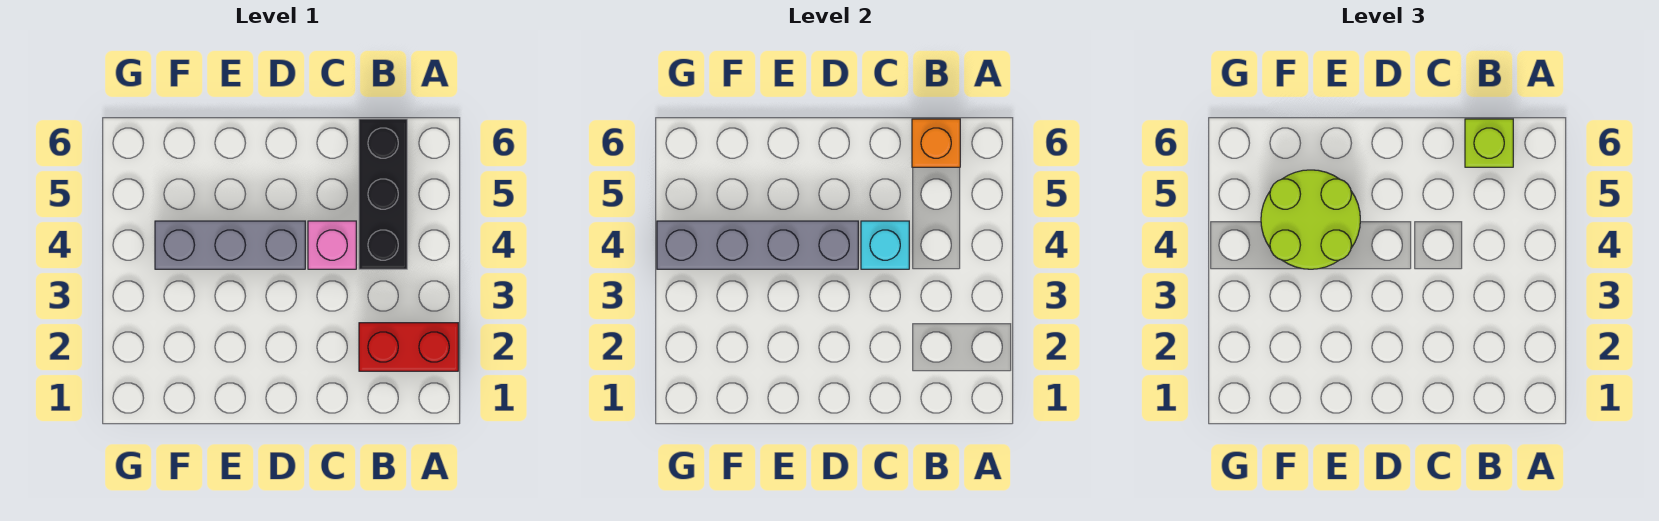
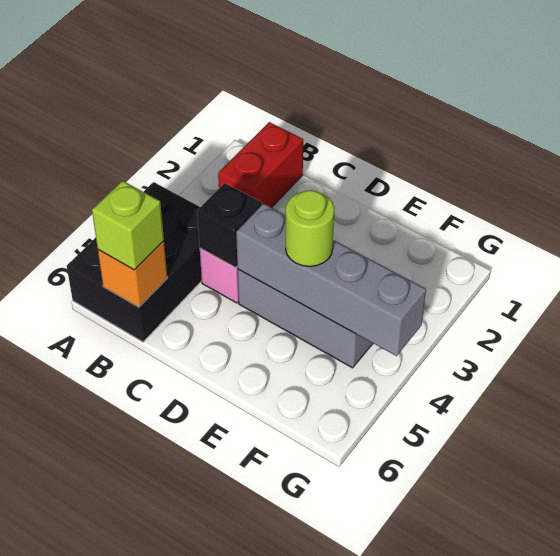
red brick A2:B2 level 1 -> red brick B1:B2 level 1
black brick B4:B6 level 1 -> black brick A4:B6 level 1
cyan brick C4 level 2 -> black brick C4 level 2
lime round brick E4:F5 level 3 -> lime round brick E4 level 3

